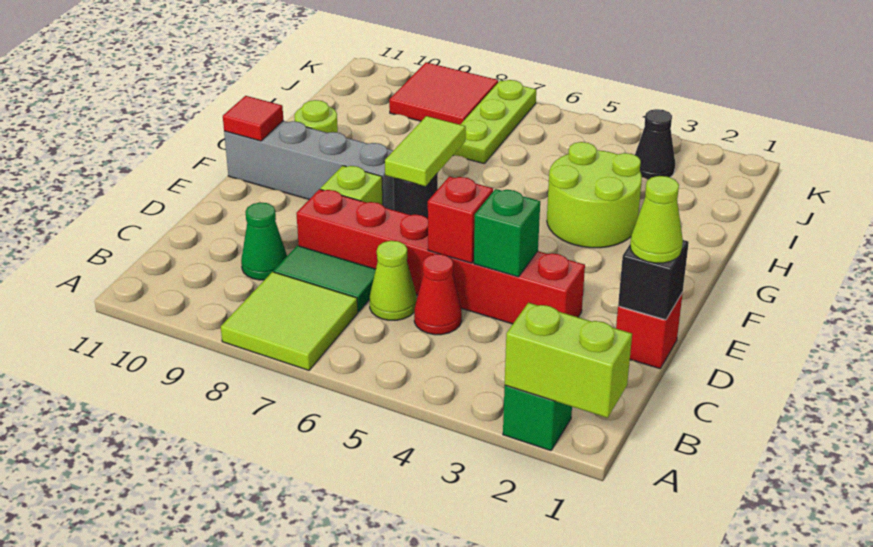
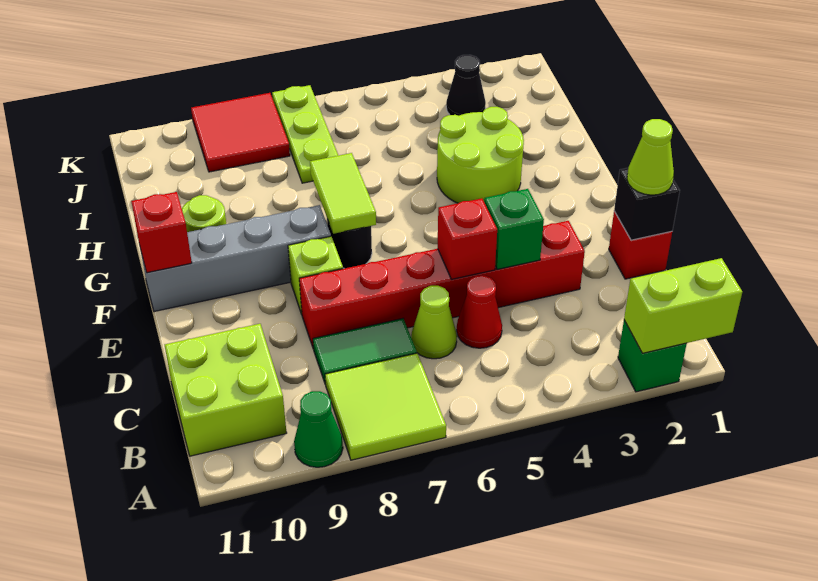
none -> lime brick B10:C11 level 1
green cone C9 level 1 -> green cone A9 level 1
red tile F11 level 2 -> red brick F11 level 2

